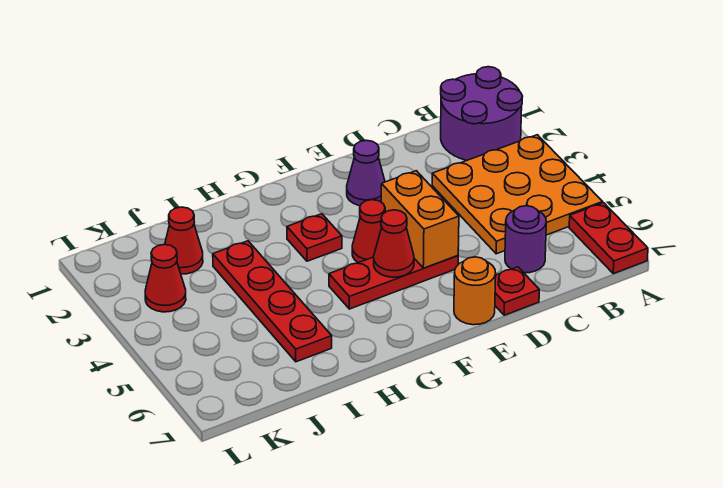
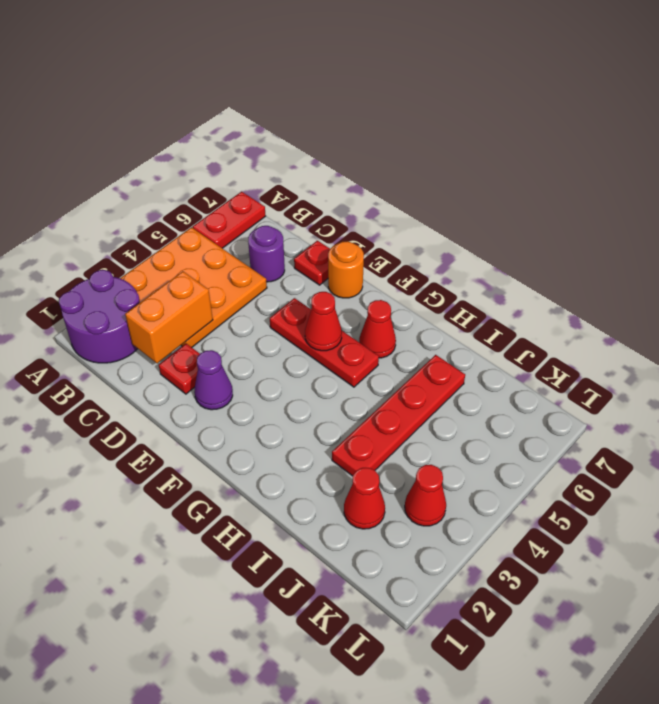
orange brick E4:E5 level 2 -> orange brick C2:C3 level 2
red cone F4 level 1 -> red cone G6 level 1
red plate G3 level 1 -> red plate D2 level 1

